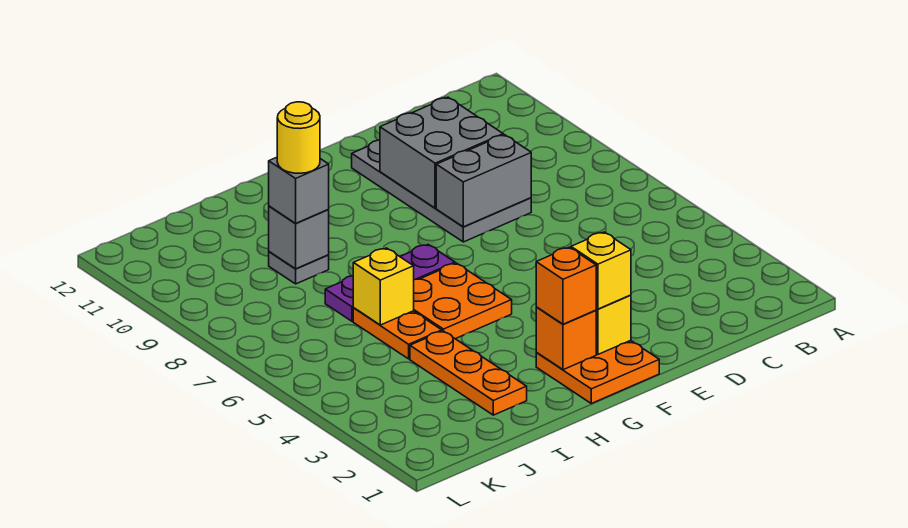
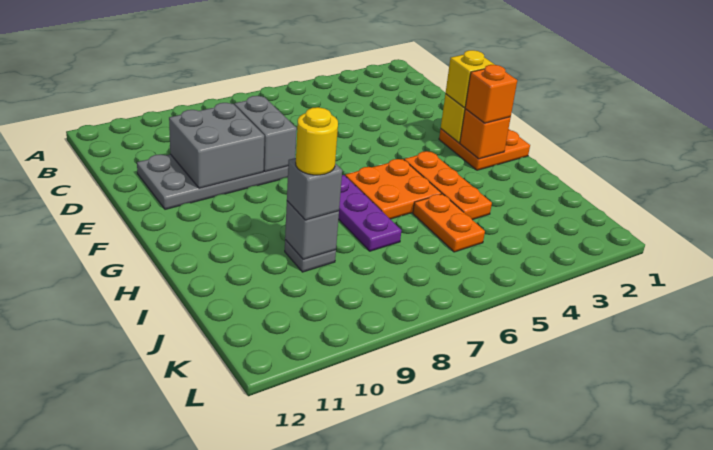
orange plate I2:I4 level 1 -> orange plate G4:I4 level 1
orange plate I5:I6 level 1 -> orange plate I5:J5 level 1
yellow brick I6 level 2 -> none

